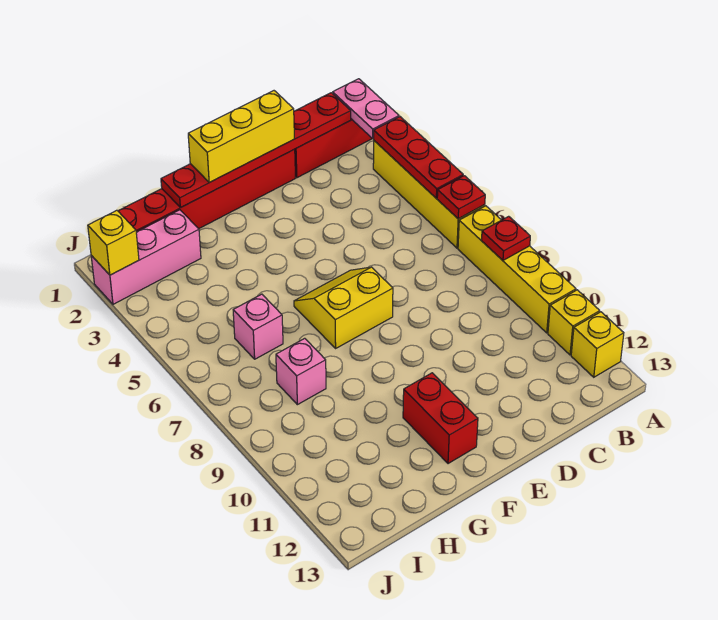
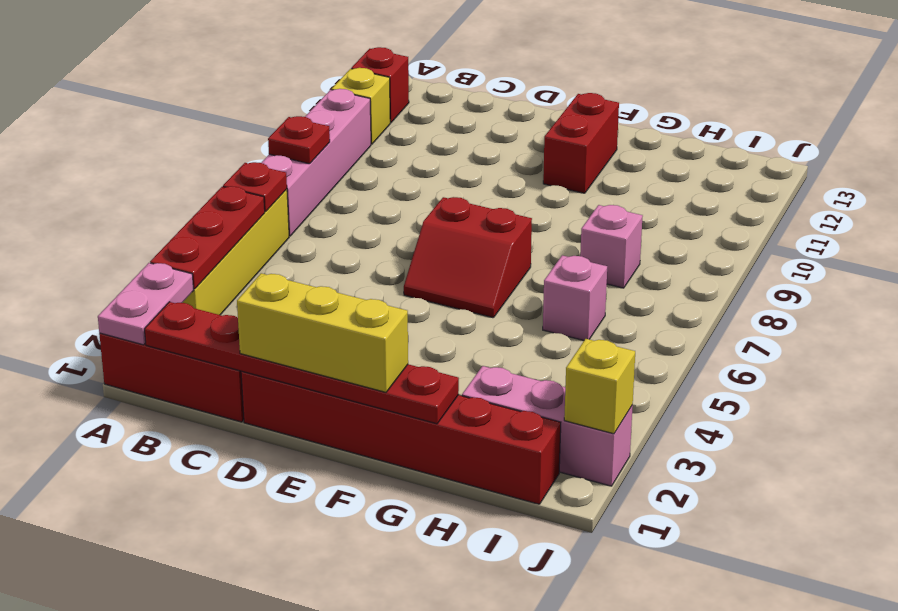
yellow brick A7:A10 level 1 -> pink brick A7:A10 level 1
yellow brick A12 level 1 -> red brick A12 level 1
yellow slope E6:F7 level 1 top 7 -> red slope E6:F7 level 1 top 7

